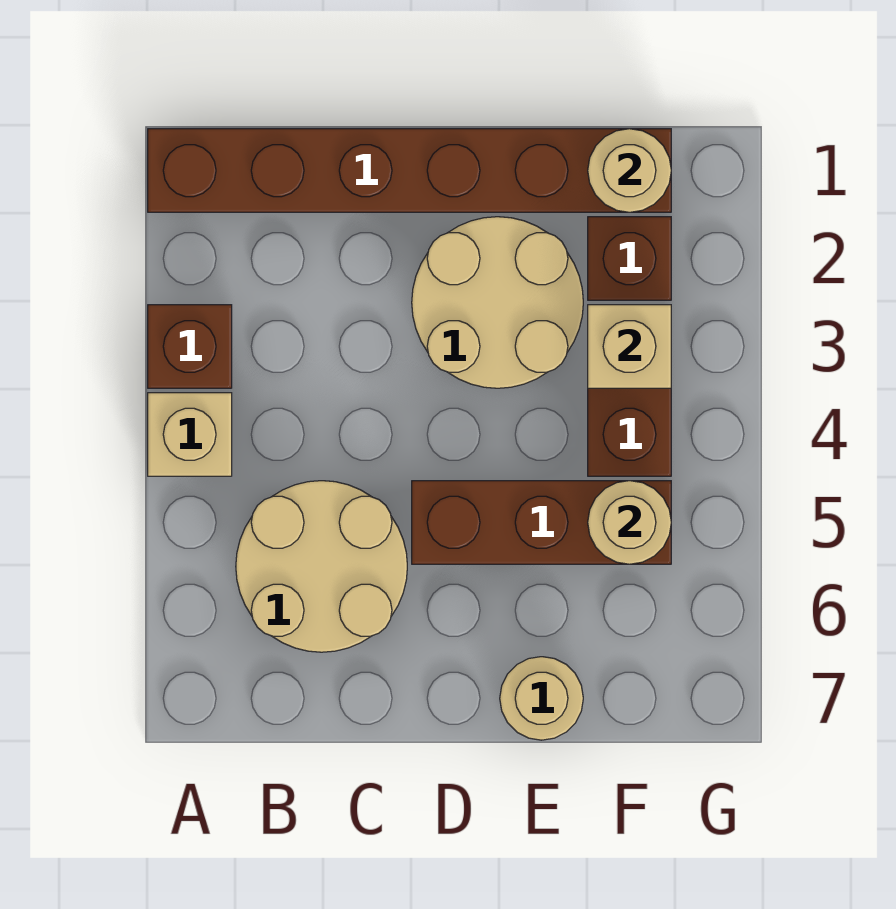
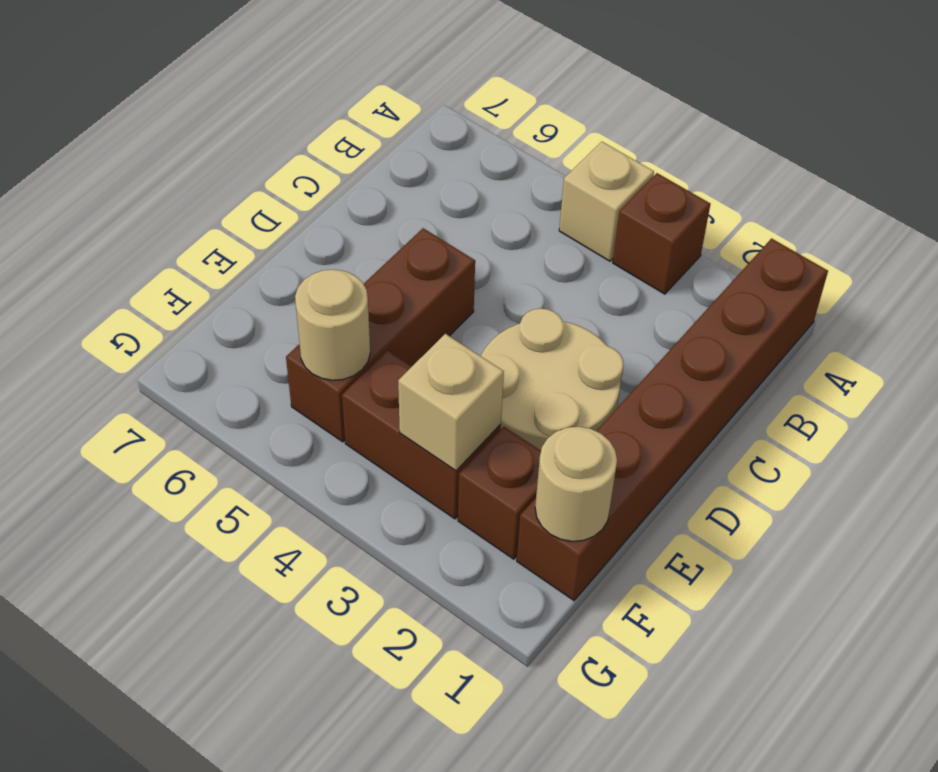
tan round brick B5:C6 level 1 -> none
tan round brick E7 level 1 -> none

